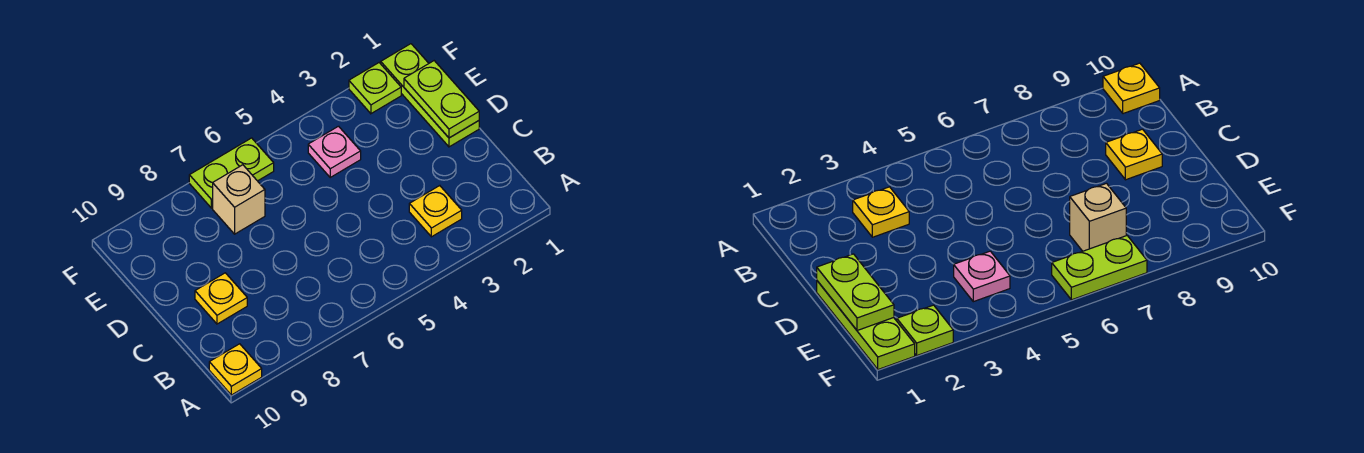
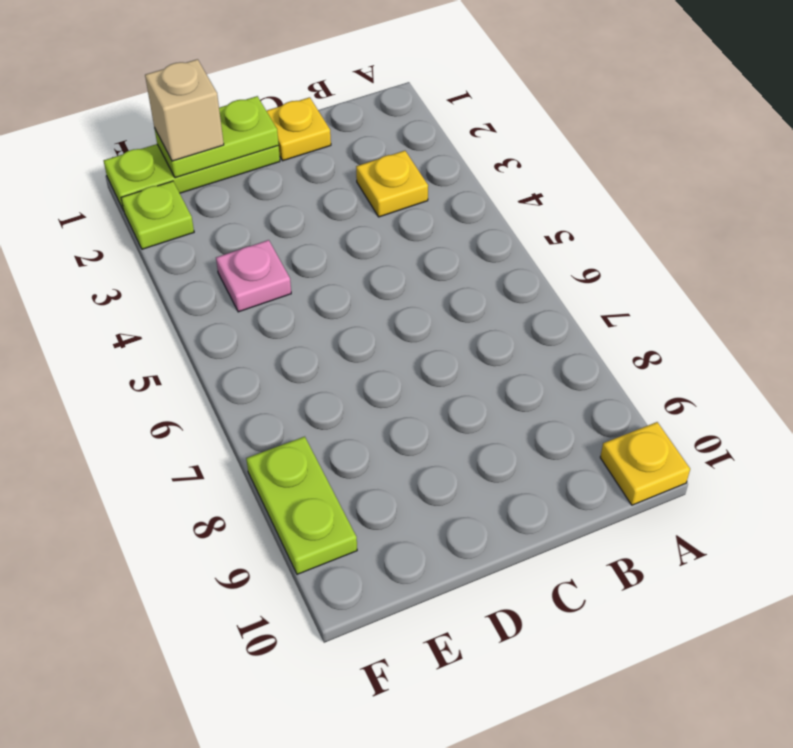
yellow plate C9 level 1 -> yellow plate C1 level 1
tan brick E7 level 1 -> tan brick E1 level 3
lime plate F6:F7 level 1 -> lime plate F8:F9 level 1

